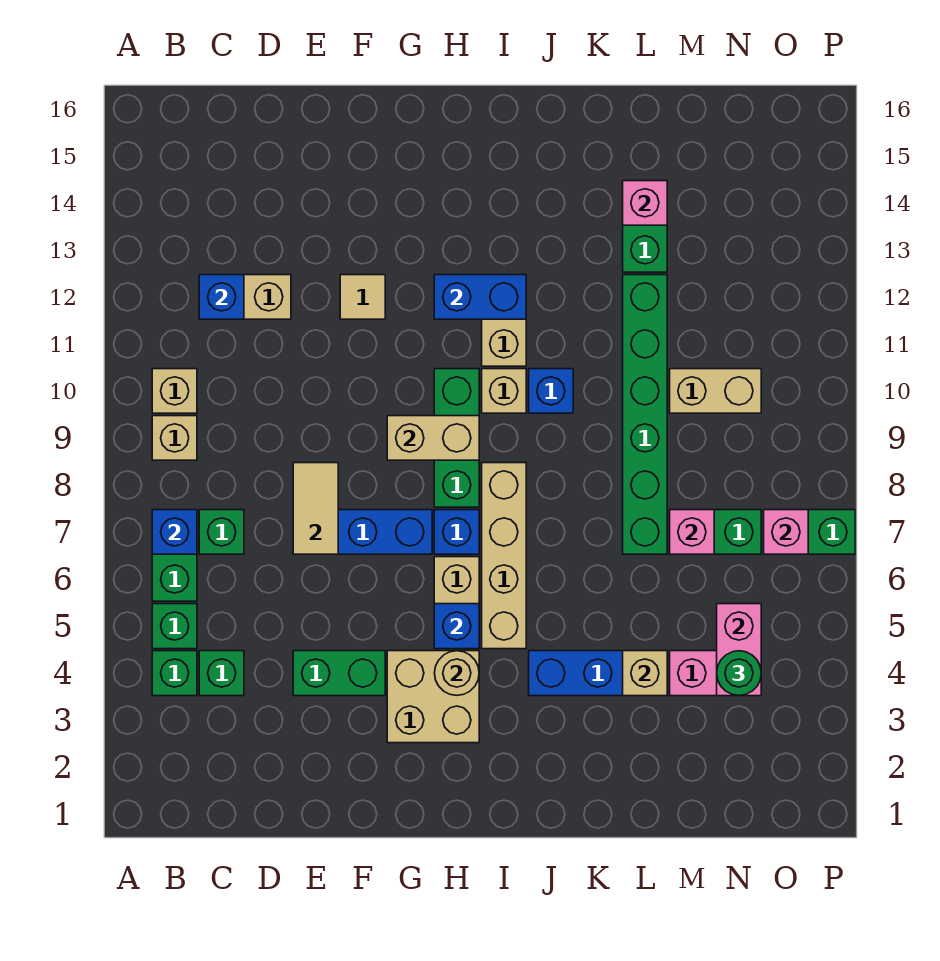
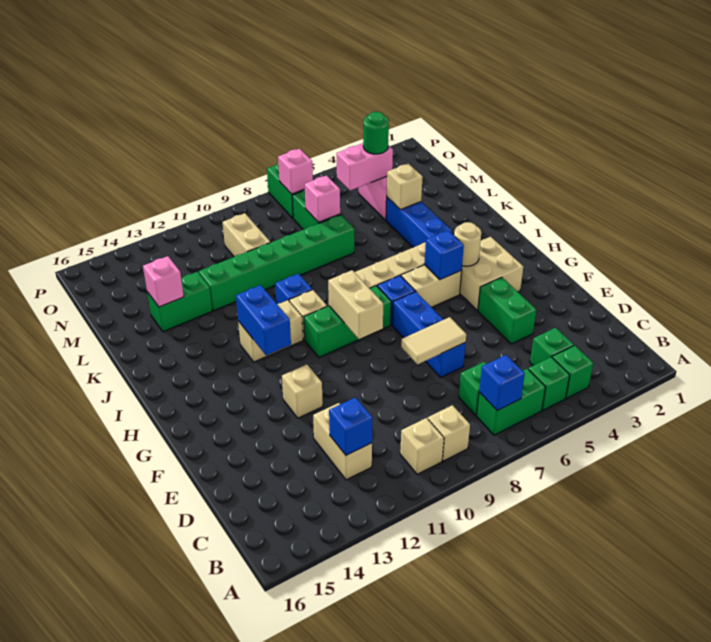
tan tile F12 level 1 -> tan brick F12 level 1

